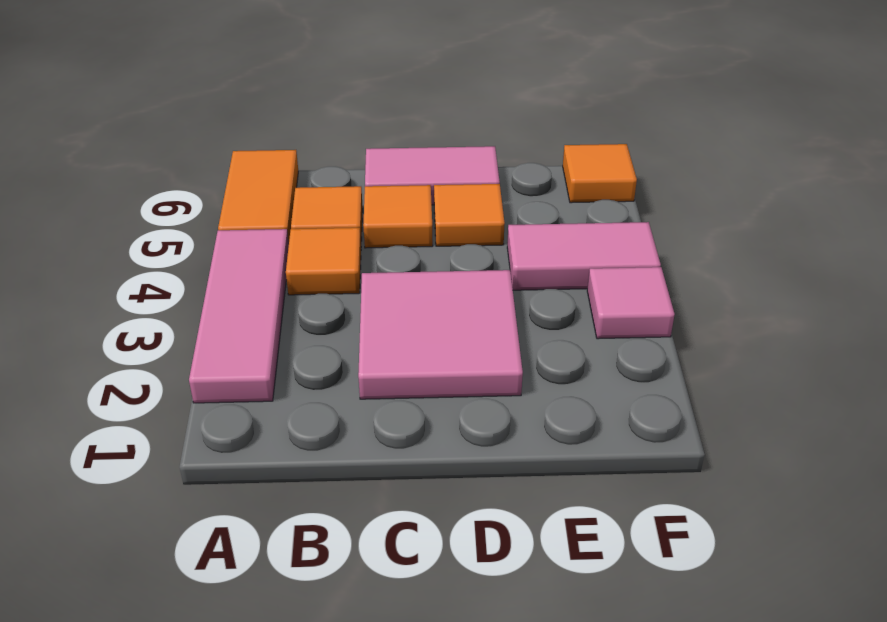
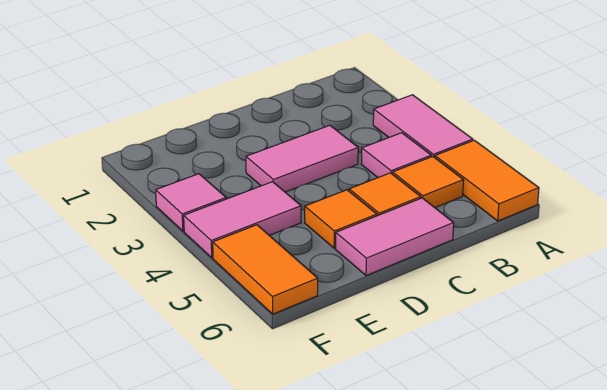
pink tile A2:A4 level 1 -> pink tile A3:A4 level 1
orange tile B4 level 1 -> pink tile B4 level 1
pink tile C2:D3 level 1 -> pink tile C3:D3 level 1
orange tile F6 level 1 -> orange tile F5:F6 level 1

